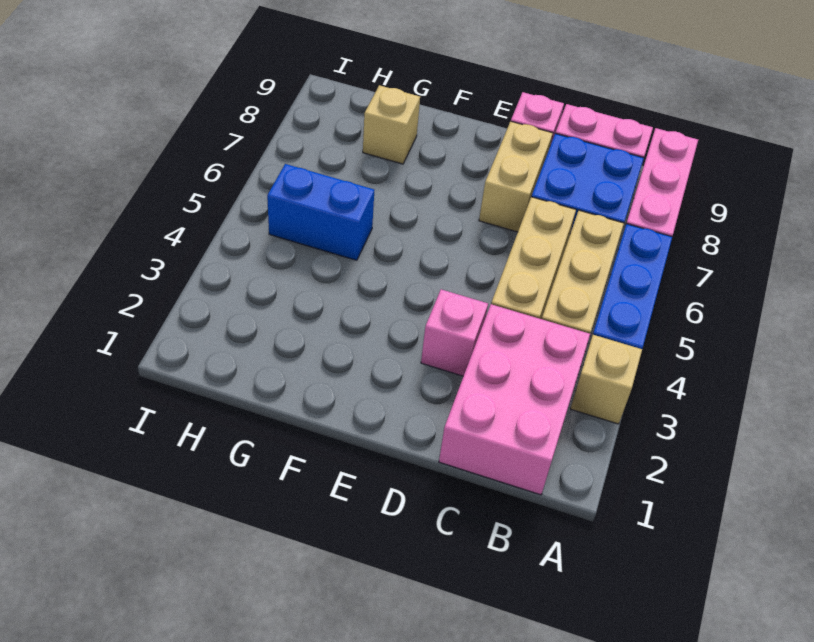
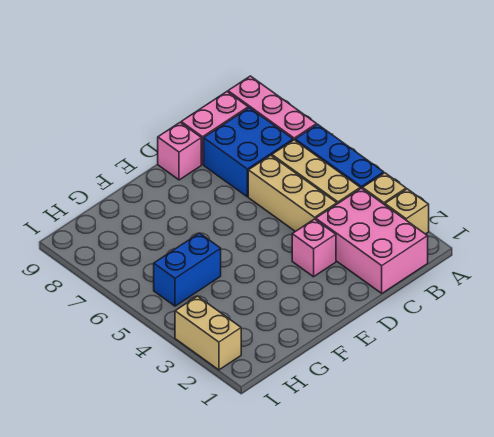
tan brick D7:D8 level 1 -> tan brick I2:I3 level 1
tan brick G8 level 1 -> tan brick A2 level 1

